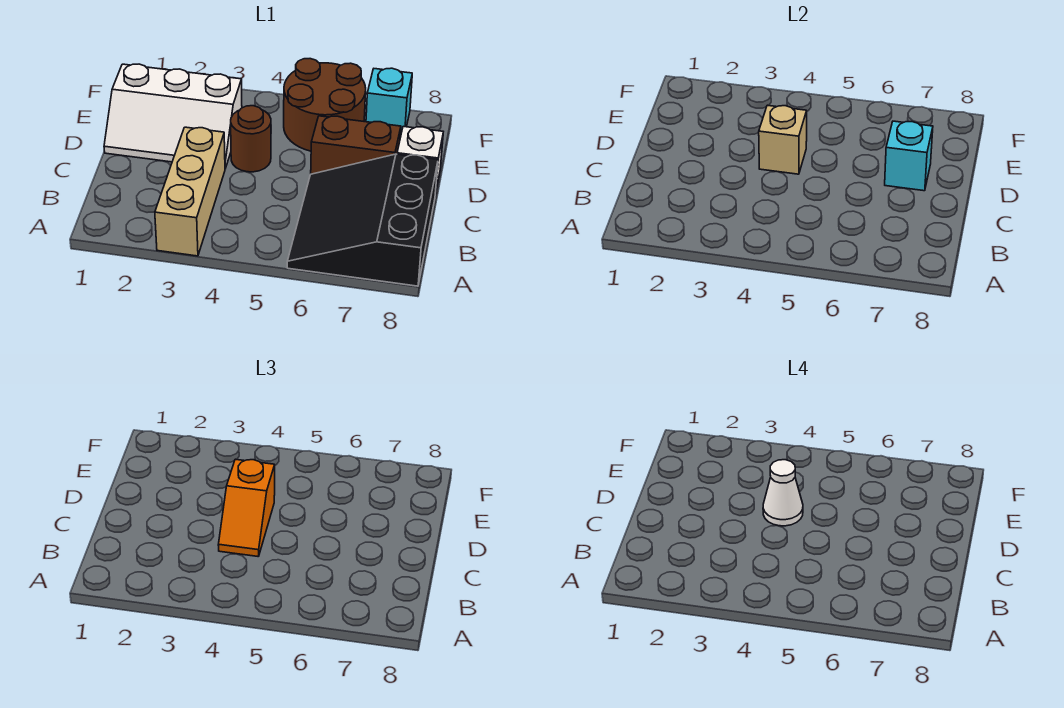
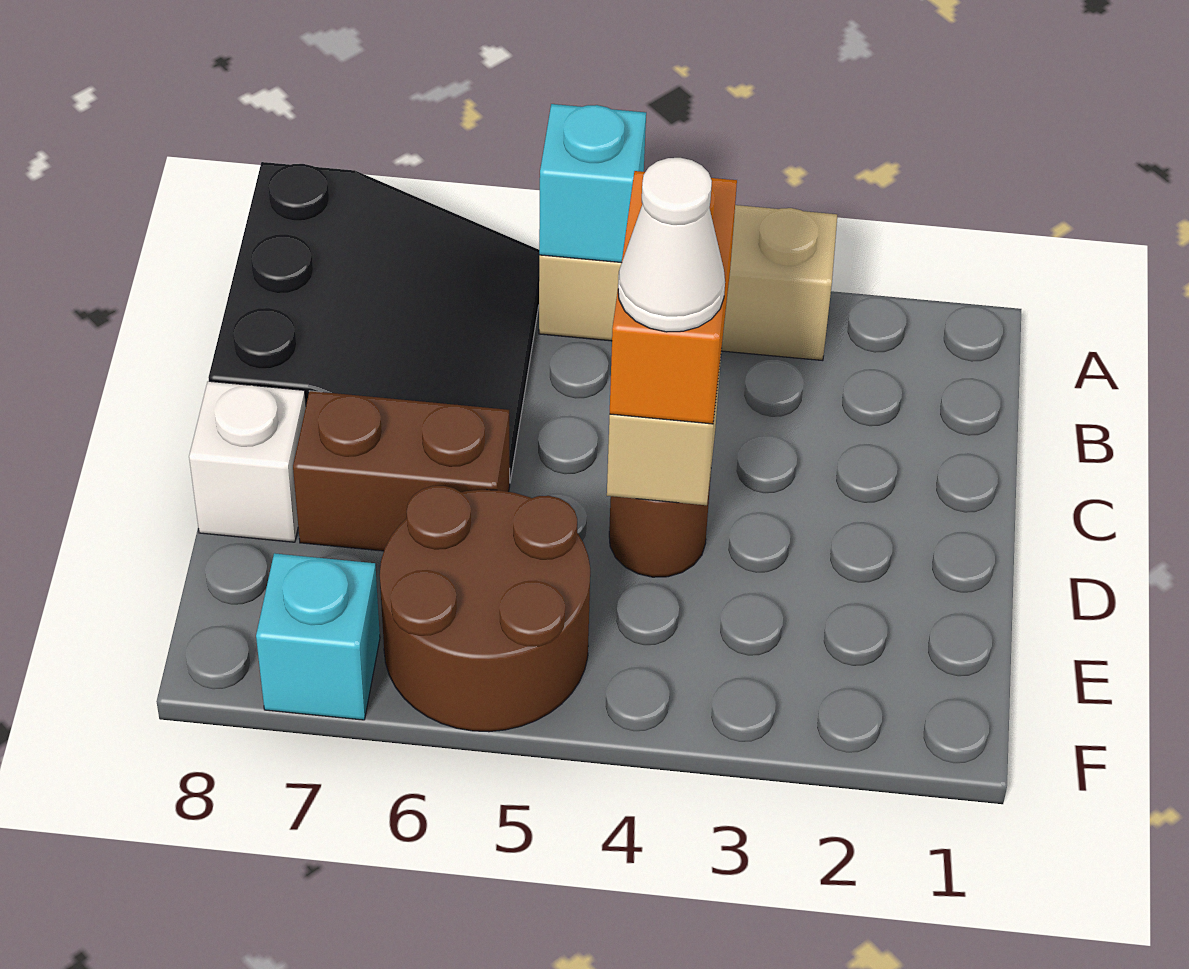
tan brick A3:C3 level 1 -> tan brick A3:A5 level 1
orange slope C4:D4 level 3 top D -> orange brick C4:D4 level 3
white slope D1:E3 level 1 top E -> none
cyan brick D7 level 2 -> cyan brick A5 level 2

